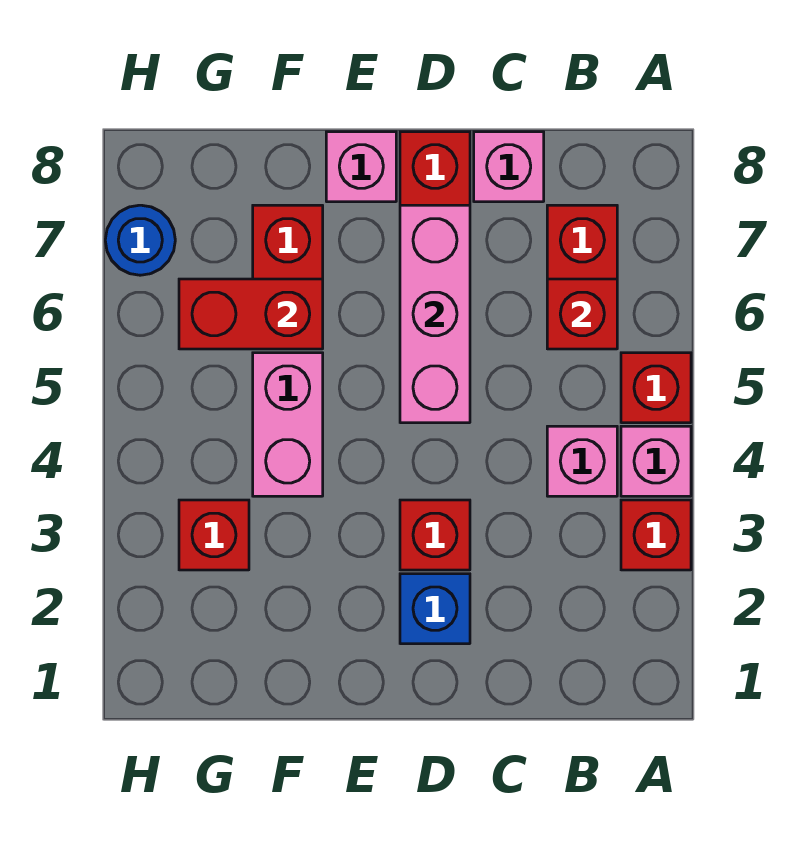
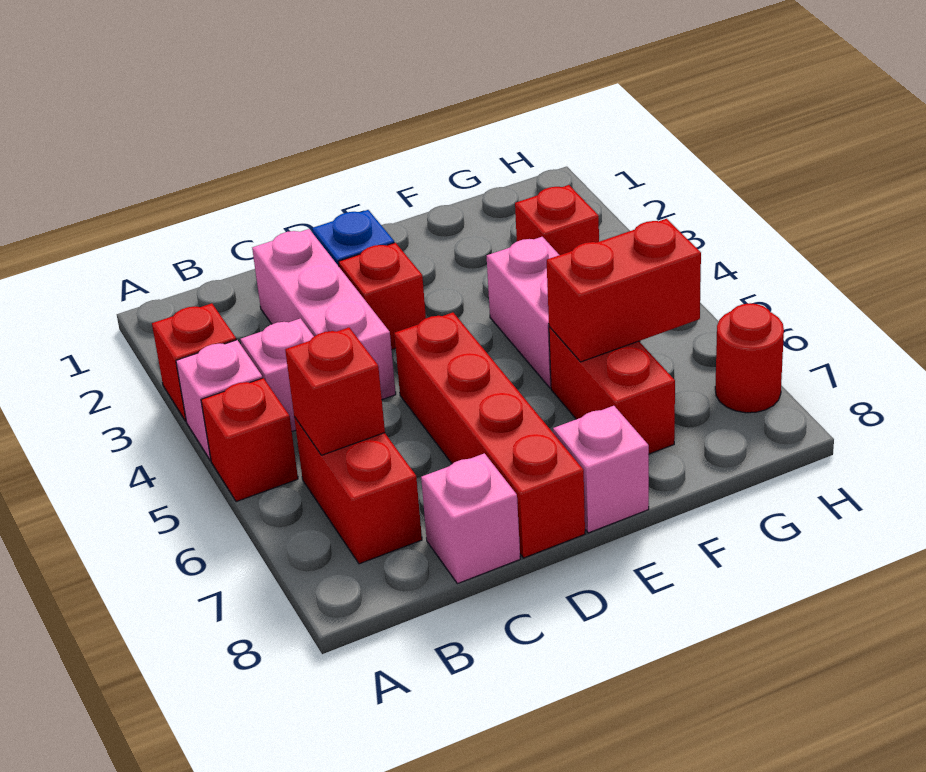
pink brick D5:D7 level 2 -> pink brick C2:C4 level 1
blue round brick H7 level 1 -> red round brick H7 level 1

